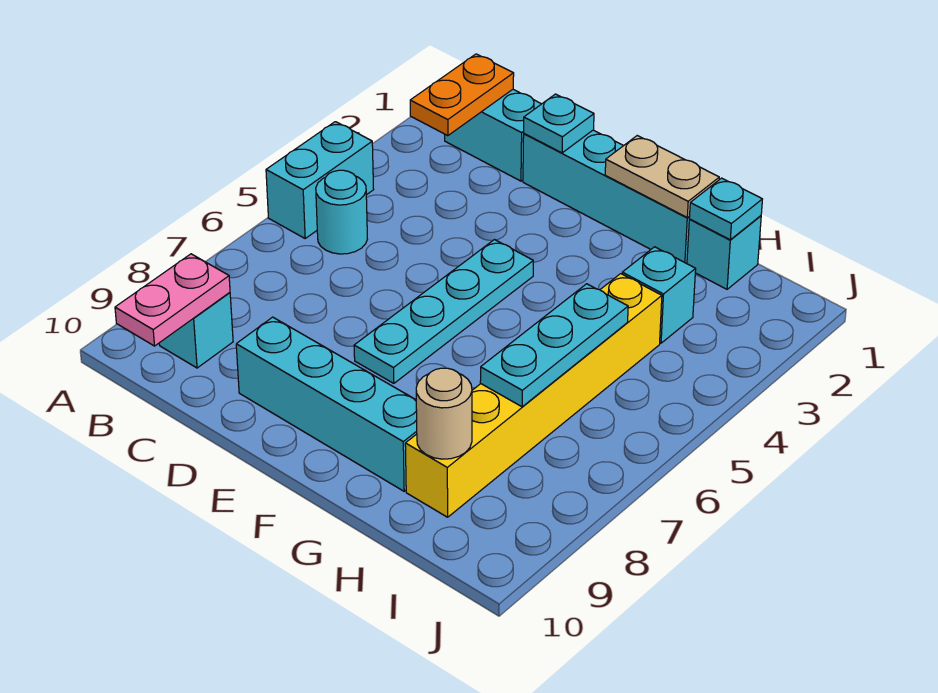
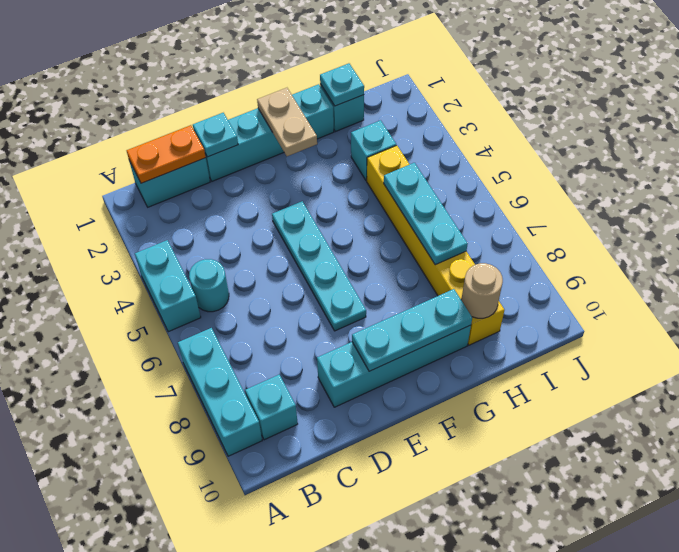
none -> cyan brick A7:A9 level 1
orange plate B1:B2 level 2 -> orange plate B1:C1 level 2
pink plate B9:B10 level 2 -> none
none -> cyan plate E9:G9 level 2
tan plate F1:G1 level 2 -> tan plate F1:F2 level 2

